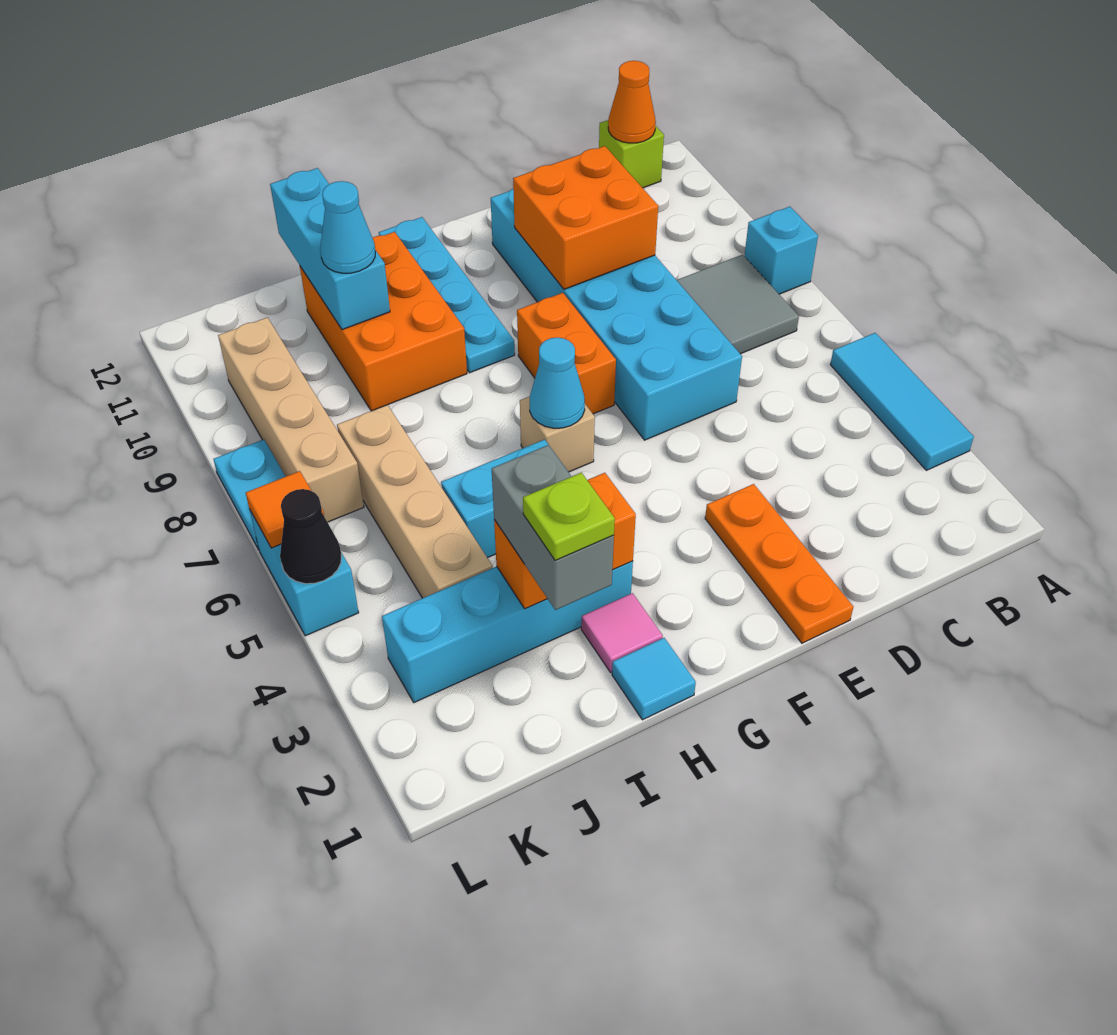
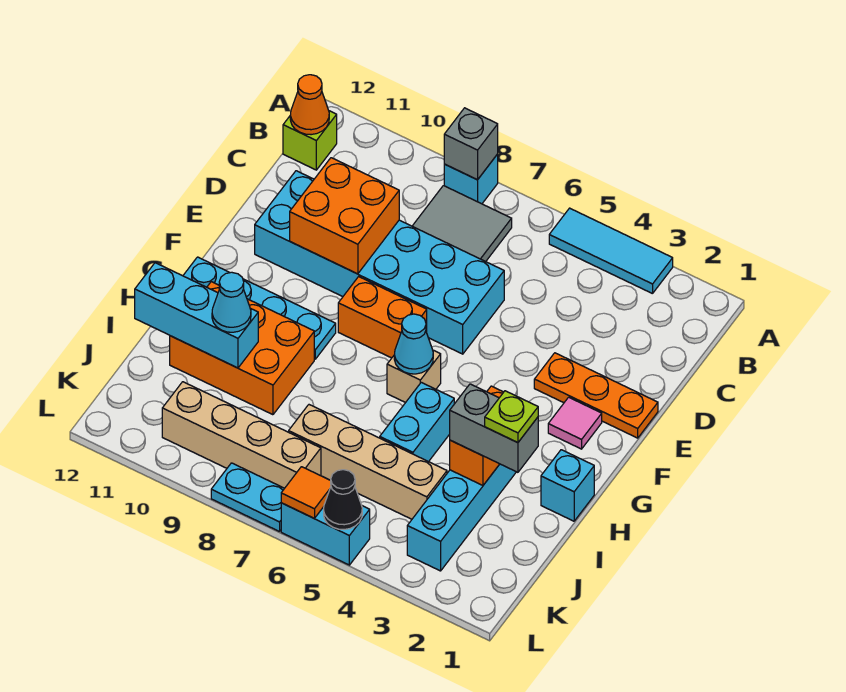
none -> grey brick A8 level 2
cyan tile H1 level 1 -> cyan brick H1 level 1
pink tile H2 level 1 -> pink tile F2 level 1

